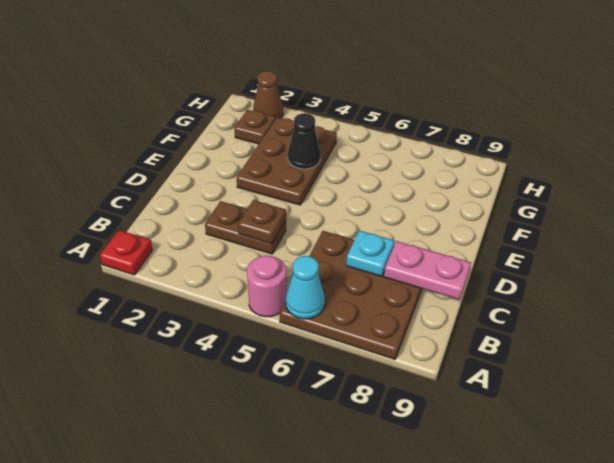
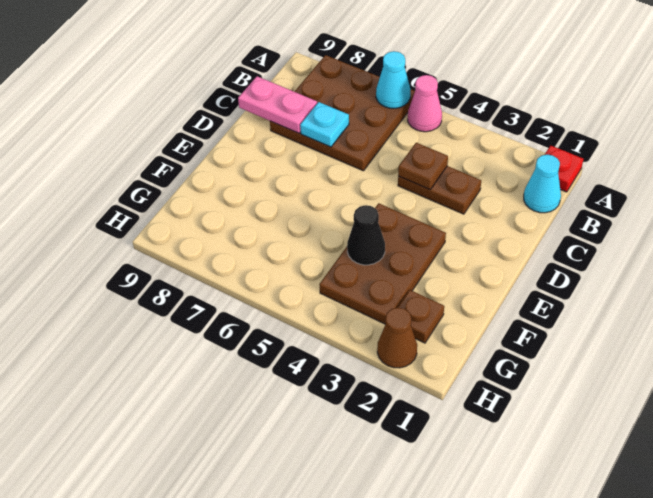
pink round brick A5 level 1 -> pink cone A5 level 1
none -> cyan cone B1 level 1

